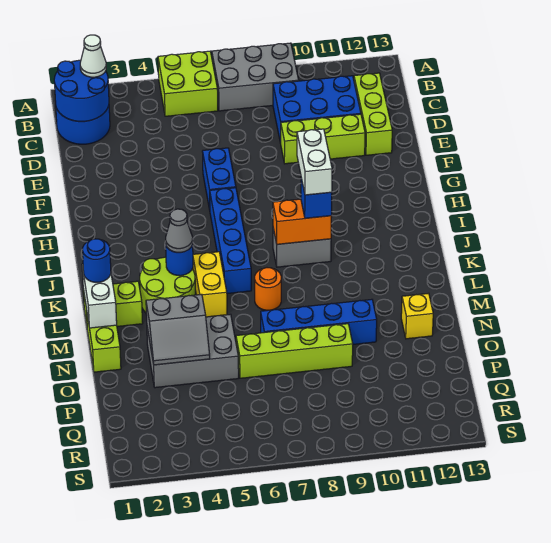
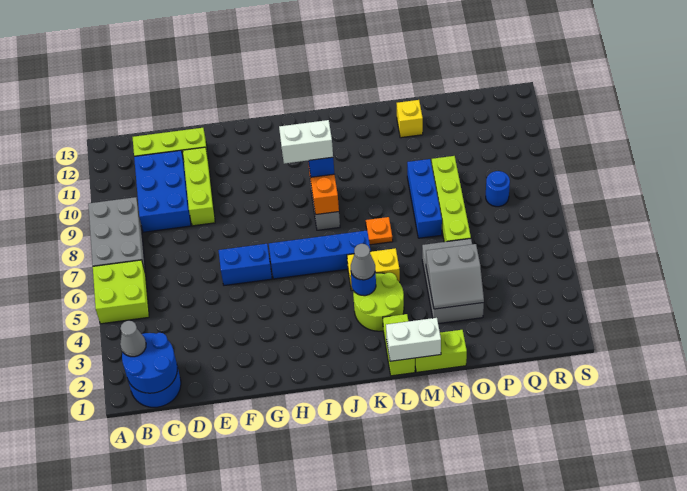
white cone B2 level 3 -> grey cone B2 level 3
blue round brick L1 level 3 -> blue round brick Q8 level 1
orange round brick L7 level 1 -> orange plate L7 level 1
grey slope N3:O4 level 2 top N -> grey slope N3:O4 level 2 top 4
blue brick N7:N10 level 1 -> blue brick N7:N9 level 1

